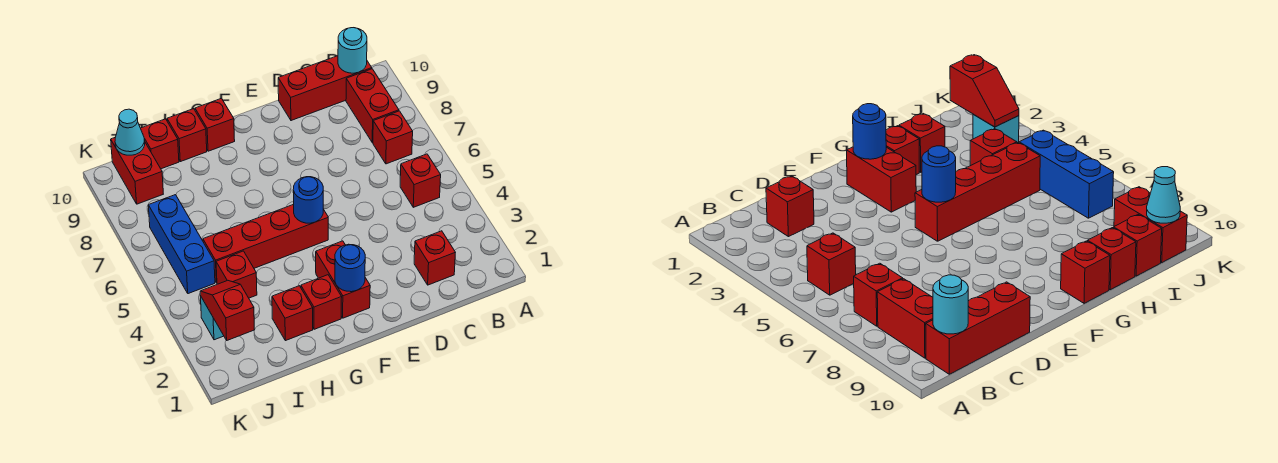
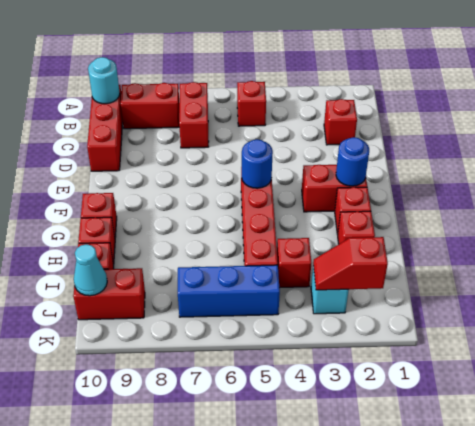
red brick B7 level 1 -> red brick B7:C7 level 1

